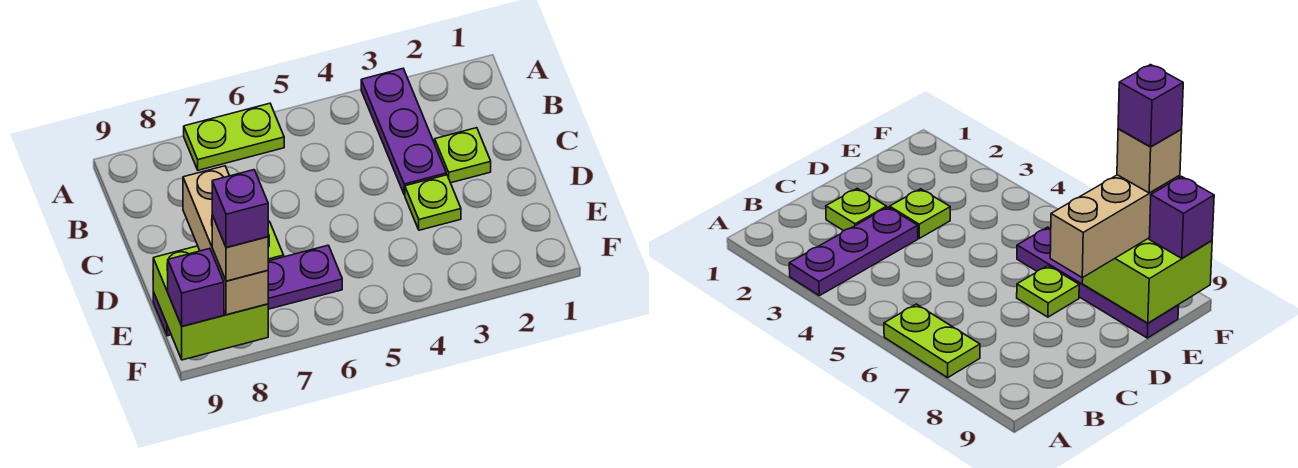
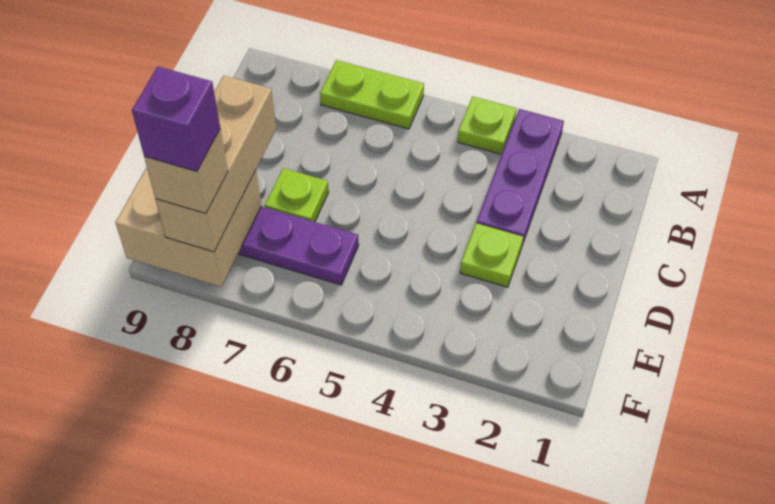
lime plate C2 level 1 -> lime plate A4 level 1
lime brick E8:F9 level 2 -> tan brick E8:F9 level 2
purple brick F9 level 3 -> none

